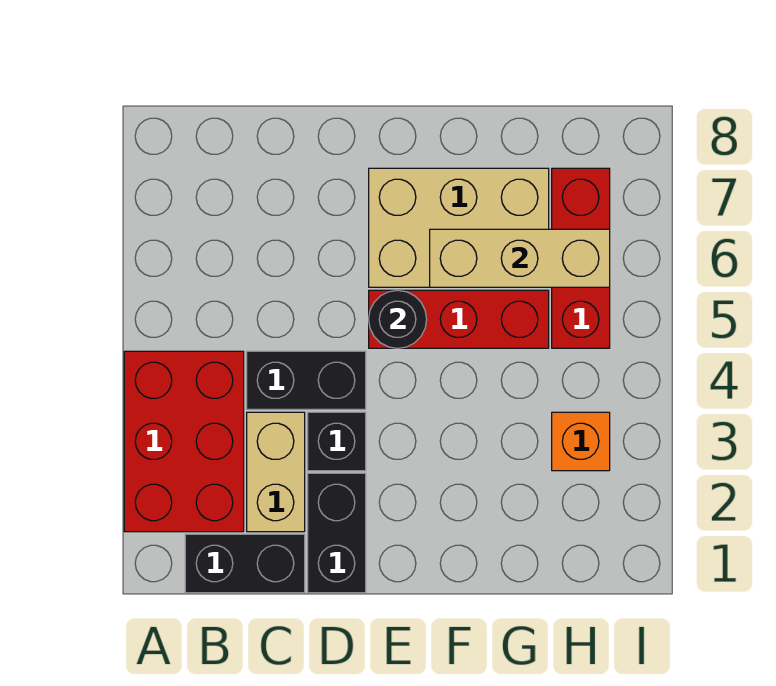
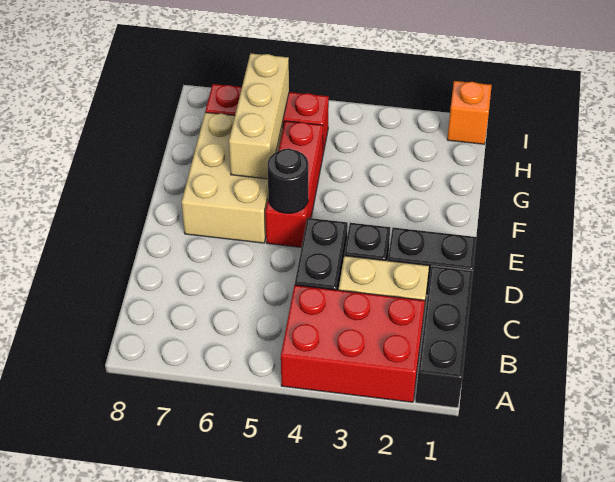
black brick B1:C1 level 1 -> black brick A1:C1 level 1
orange brick H3 level 1 -> orange brick I1 level 1

